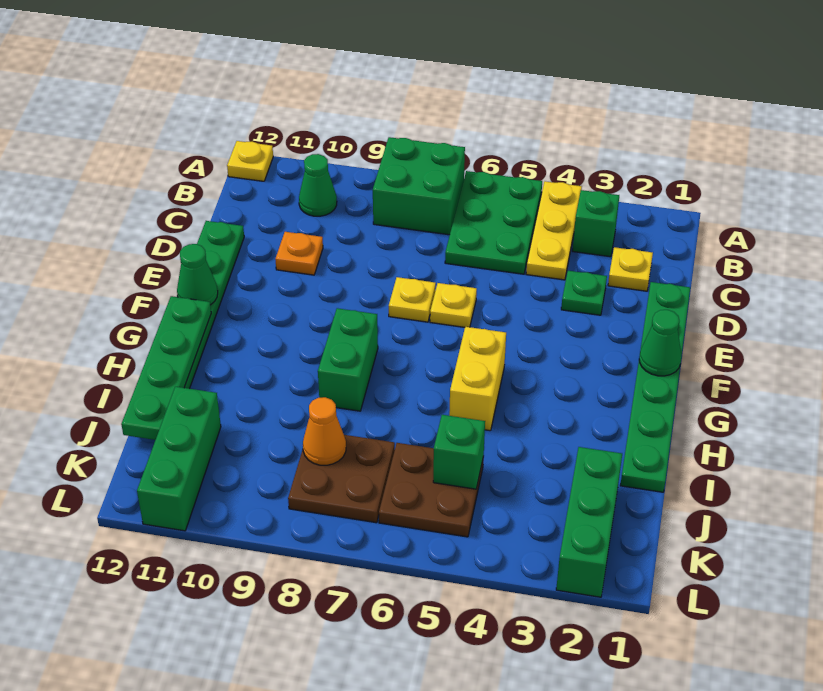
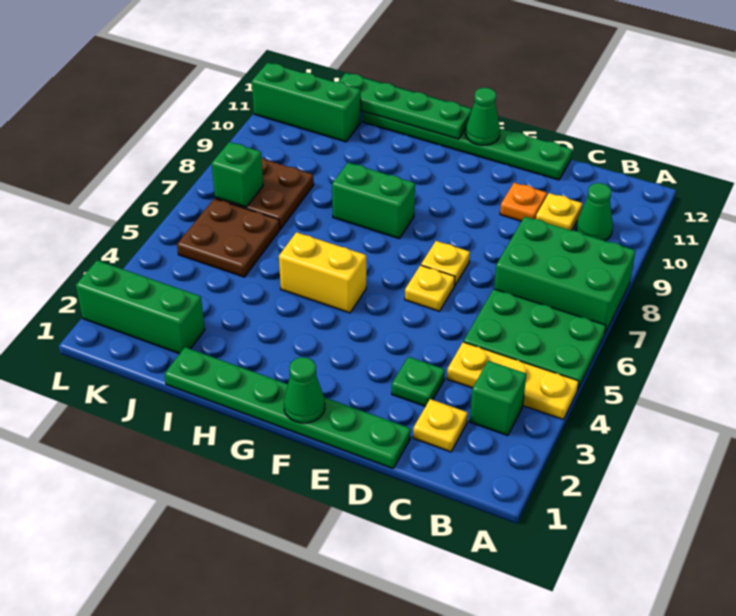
green brick A7:B8 level 1 -> green brick A7:C8 level 1
yellow plate A12 level 1 -> yellow plate C10 level 1
green brick J5 level 2 -> green brick K7 level 2
orange cone J8 level 2 -> none

